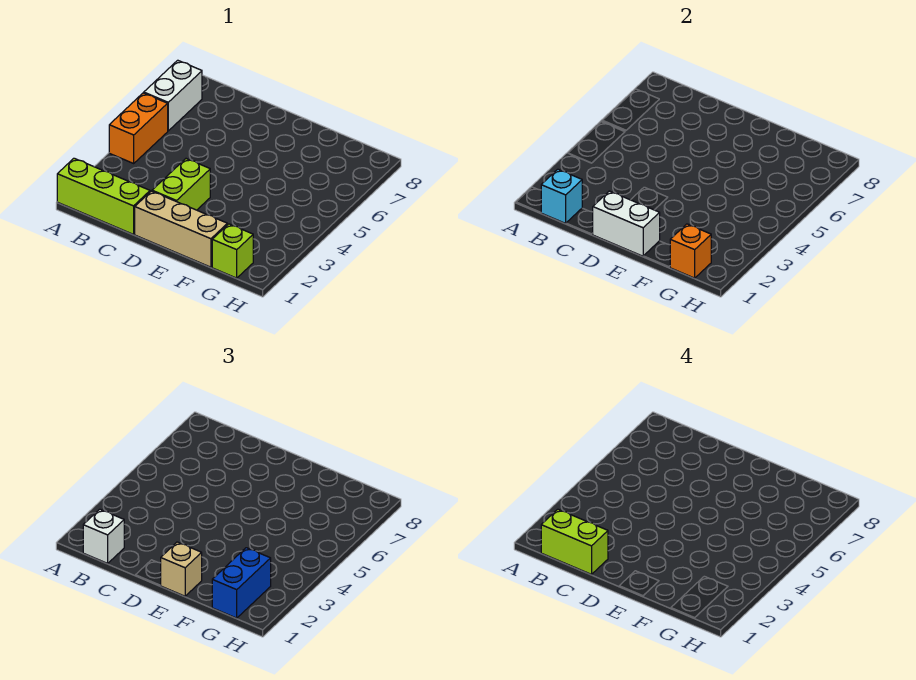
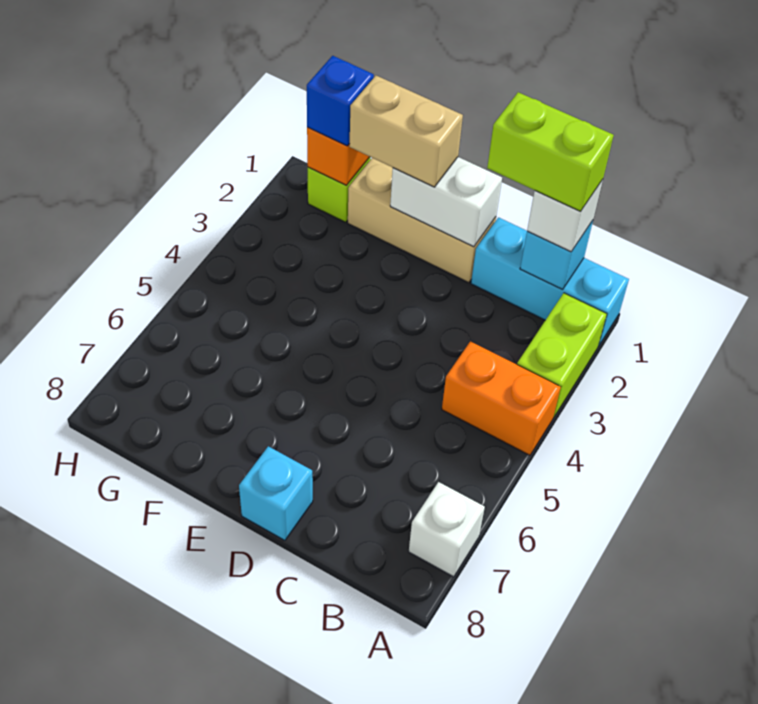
lime brick A1:C1 level 1 -> cyan brick A1:C1 level 1
orange brick A4:A5 level 1 -> orange brick A4:B4 level 1
white brick A6:A7 level 1 -> white brick A7 level 1
lime brick D2:D3 level 1 -> lime brick A2:A3 level 1
none -> cyan brick D8 level 1
tan brick E1 level 3 -> tan brick E1:F1 level 3
blue brick G1:G2 level 3 -> blue brick G1 level 3

